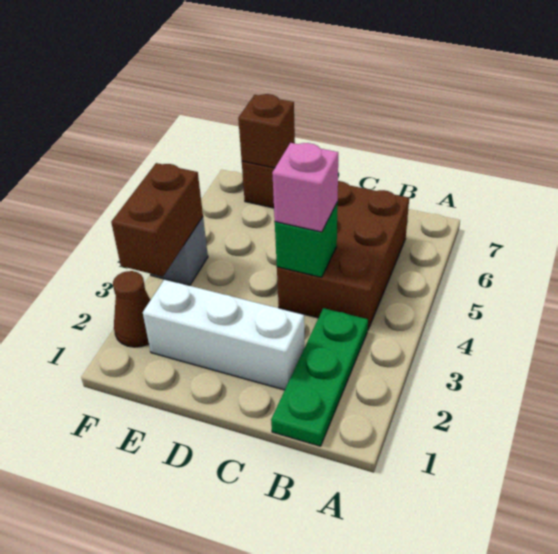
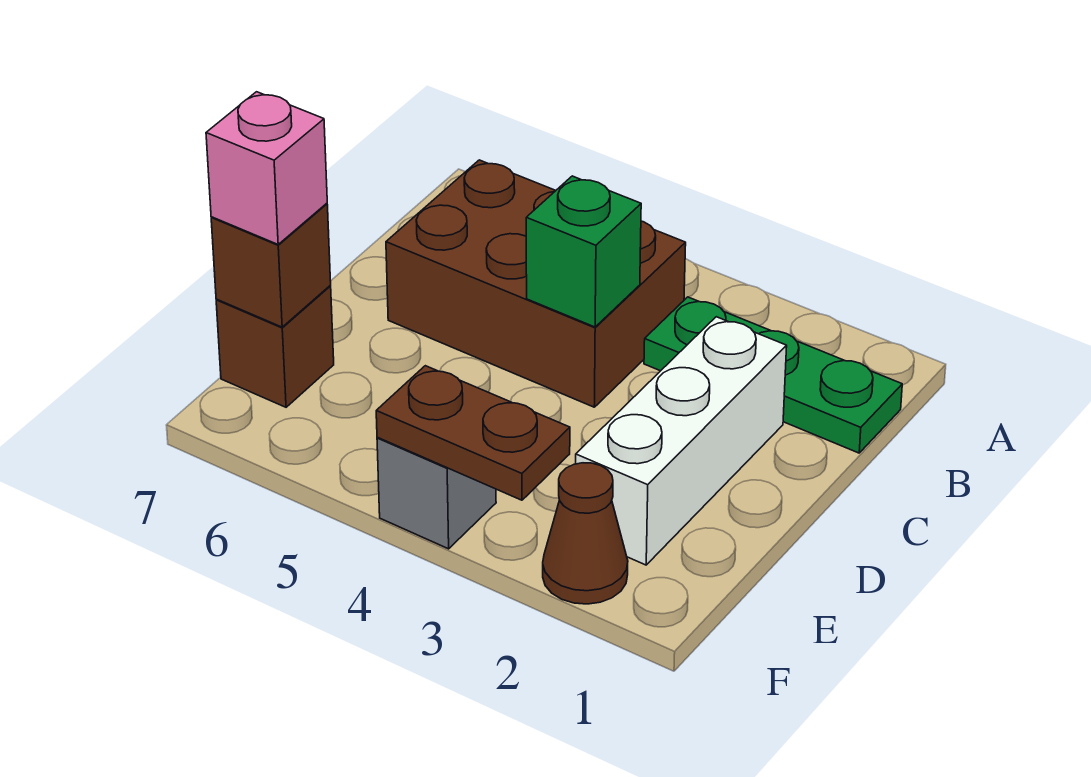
pink brick C4 level 3 -> pink brick E7 level 3
brown brick F3:F4 level 2 -> brown plate F3:F4 level 2

